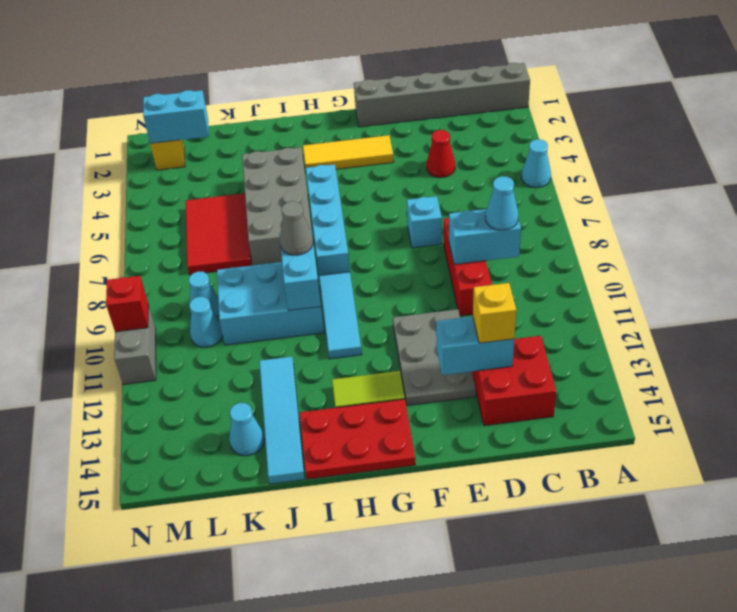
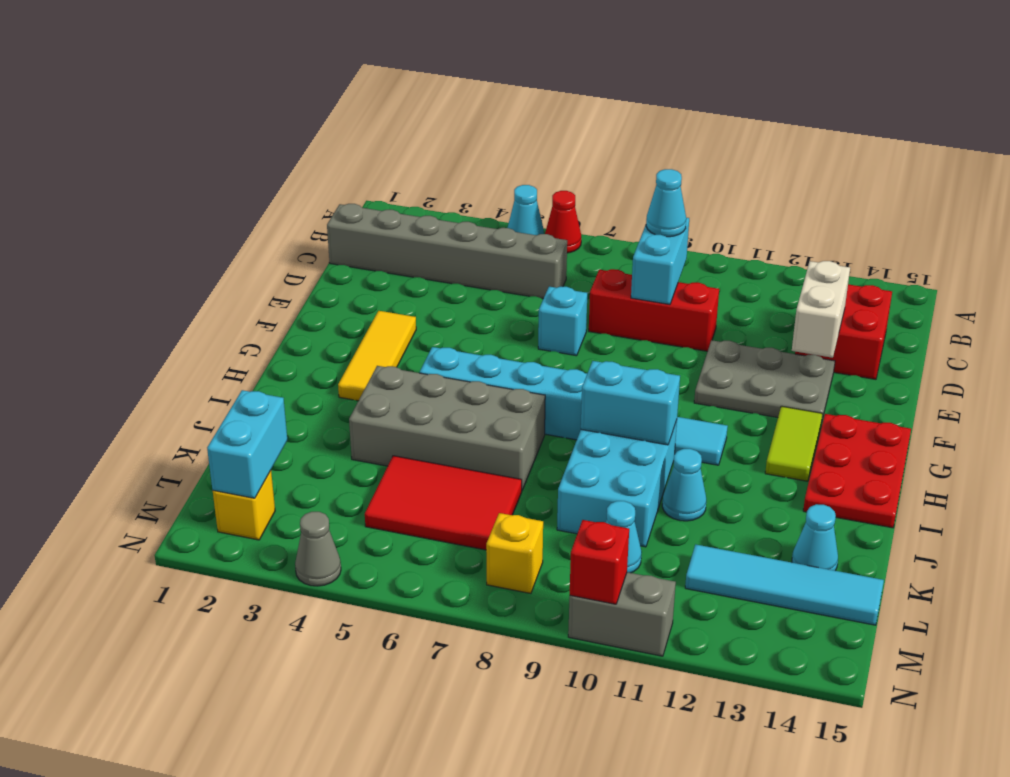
grey brick A1:F1 level 1 -> grey brick C1:C6 level 1
red cone D4 level 1 -> red cone A6 level 1
cyan brick D13:E13 level 2 -> white brick D13:E13 level 2
yellow brick D13 level 3 -> yellow brick M8 level 1
grey cone I9 level 3 -> grey cone N4 level 1
cyan tile J12:J15 level 1 -> cyan tile L12:L15 level 1
cyan cone L9 level 1 -> cyan cone J11 level 1

